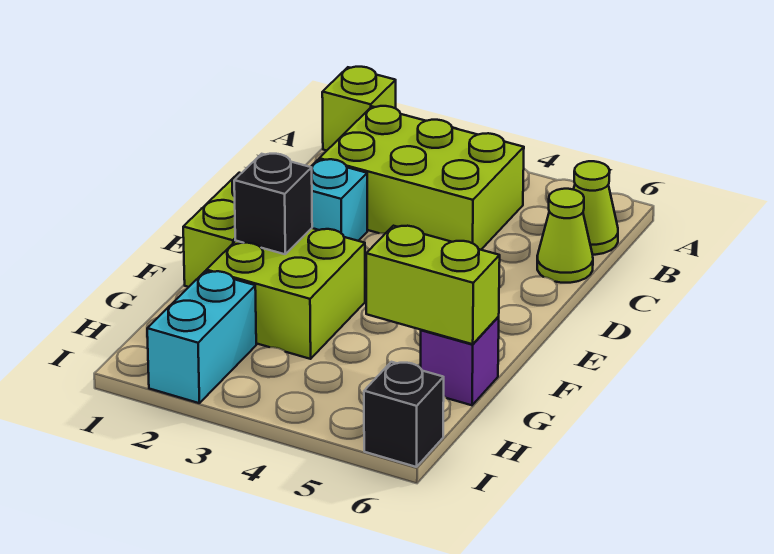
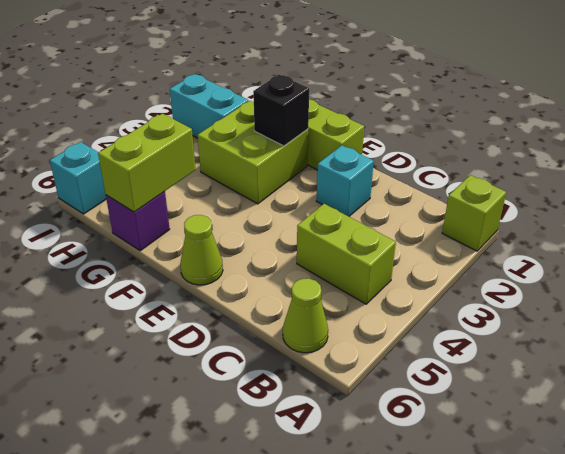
lime brick B2:C4 level 1 -> lime brick B4:C4 level 1
lime cone C6 level 1 -> lime cone E6 level 1
black brick I6 level 1 -> cyan brick I6 level 1

